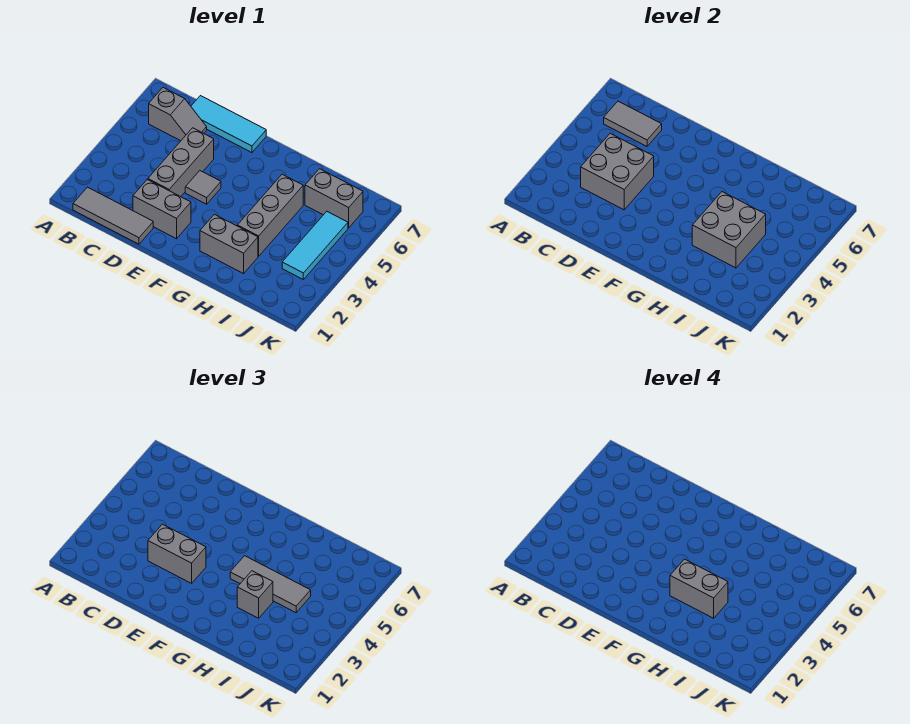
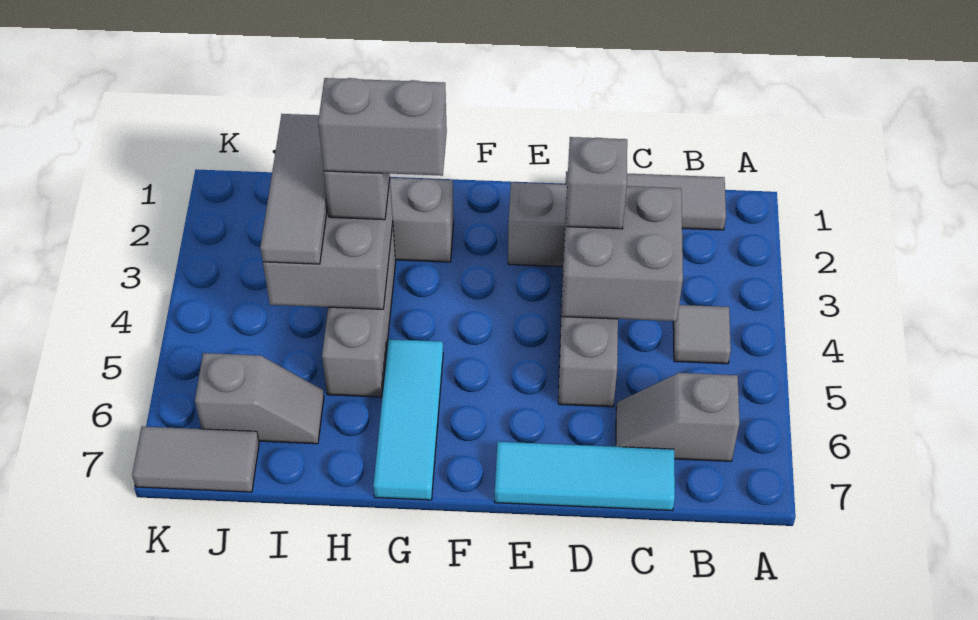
grey tile B6:C6 level 2 -> grey tile J7:K7 level 1
grey brick D3:E3 level 3 -> grey brick D3 level 3
grey tile E4 level 1 -> grey tile B4 level 1
grey tile G4:I4 level 3 -> grey tile I2:I4 level 3
grey brick I6:J6 level 1 -> grey slope I6:J6 level 1 top J
cyan tile J3:J5 level 1 -> cyan tile G5:G7 level 1

